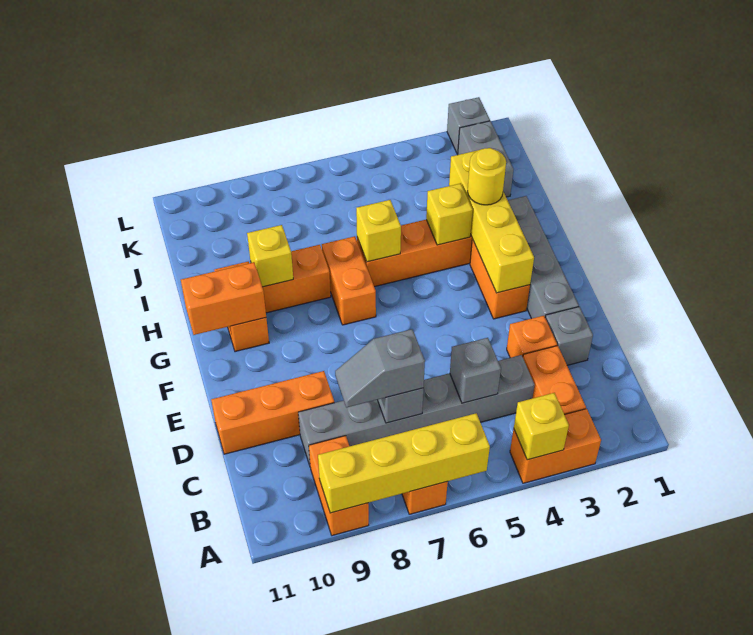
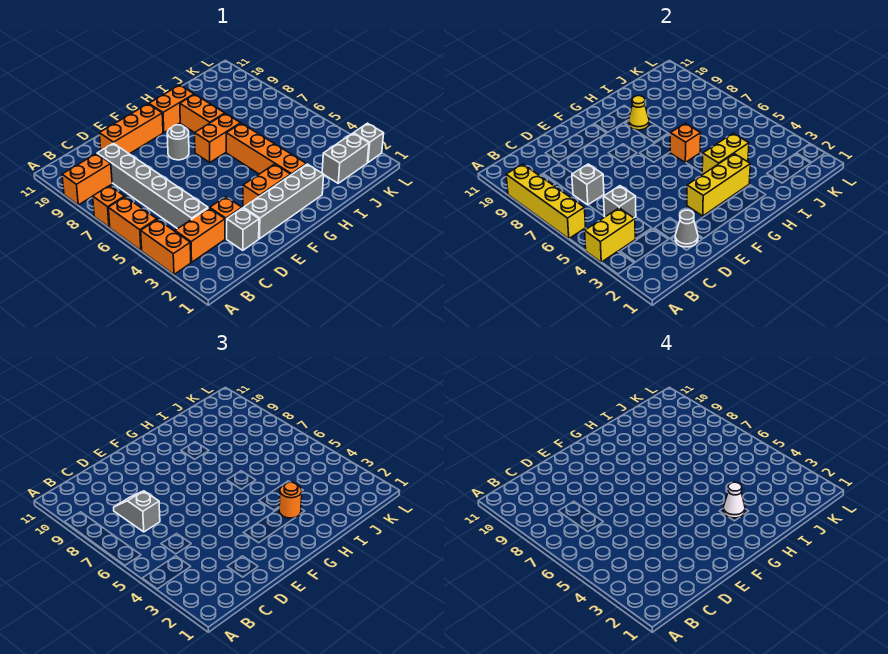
yellow brick A4 level 2 -> yellow brick A4:B4 level 2
none -> grey cone D2 level 2
orange brick D9:D11 level 1 -> orange brick D10:F10 level 1
yellow brick F3:I3 level 2 -> yellow brick F3:H3 level 2
none -> grey round brick F8 level 1
orange brick G10:G11 level 2 -> orange brick A5:A6 level 1
yellow round brick H3 level 3 -> orange round brick H3 level 3
none -> white cone H3 level 4
yellow brick H4 level 2 -> yellow brick H4:I4 level 2
yellow brick H6 level 2 -> orange brick H6 level 2
yellow brick H9 level 2 -> yellow cone H9 level 2

